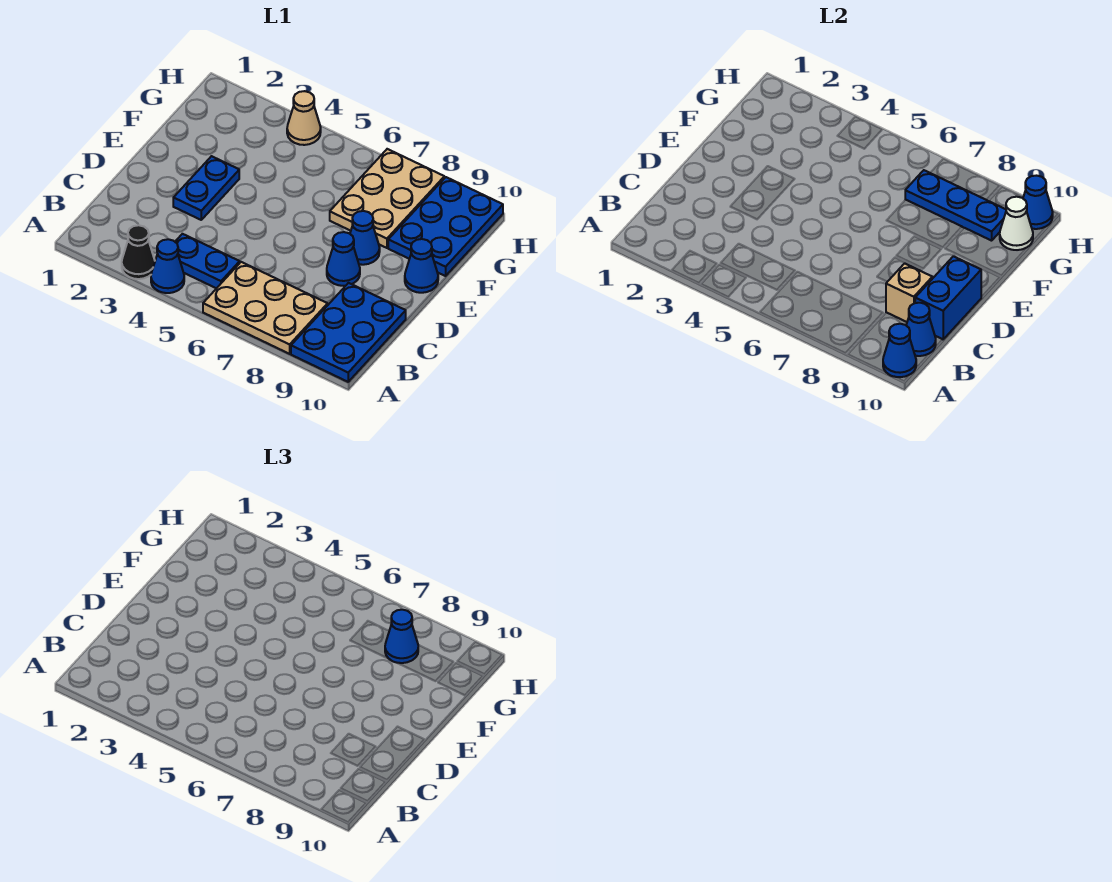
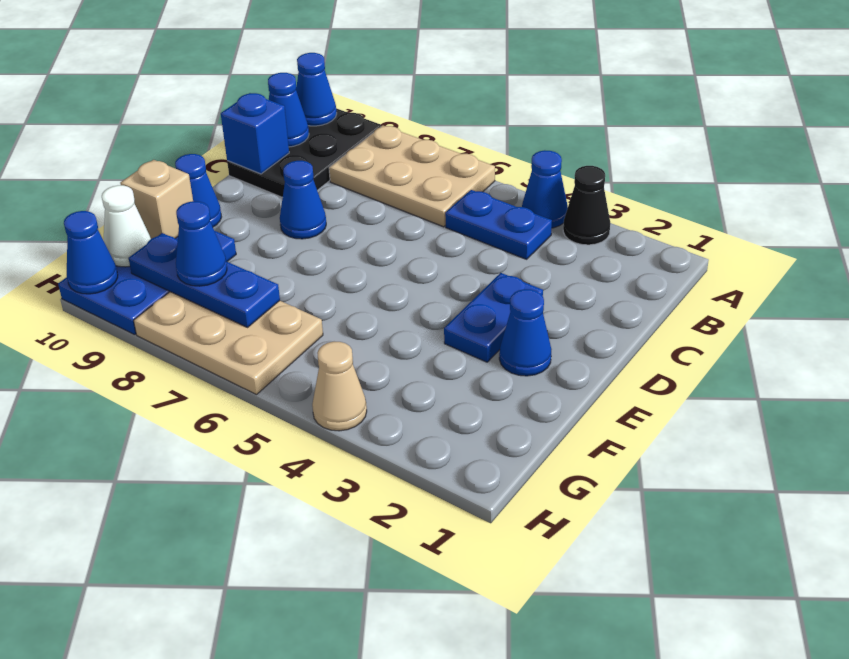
blue plate A9:C10 level 1 -> black plate A9:C10 level 1
tan brick C9 level 2 -> tan brick F10 level 2
blue brick C10:D10 level 2 -> blue brick C10 level 2
blue cone E8 level 1 -> blue cone E2 level 1
tan plate F7:H8 level 1 -> tan plate G6:H8 level 1

